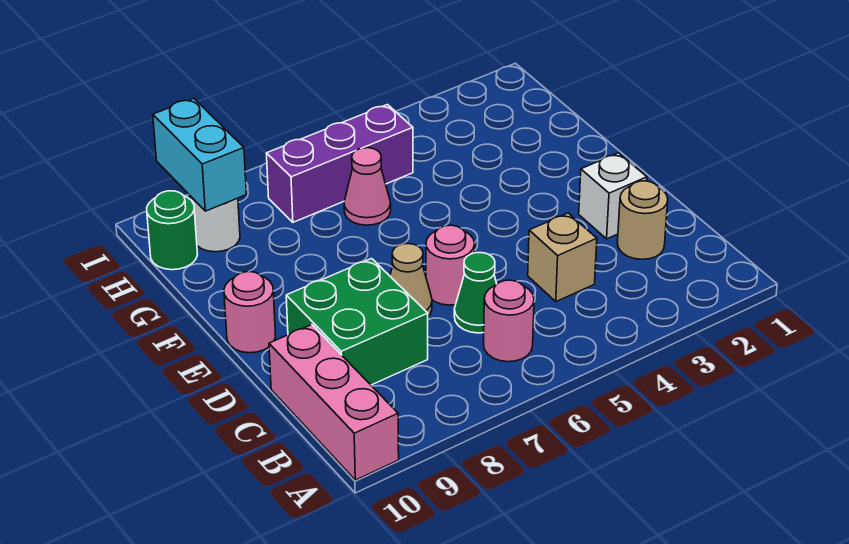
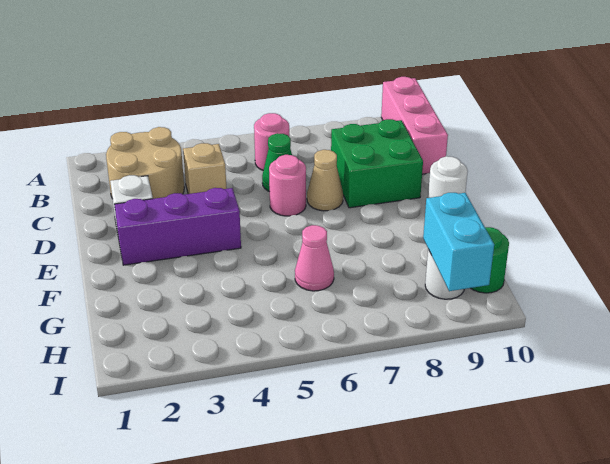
tan round brick C2 level 1 -> tan round brick B2:C3 level 1
pink round brick E10 level 1 -> white round brick E10 level 1
purple brick H5:H7 level 1 -> purple brick E2:E4 level 1

